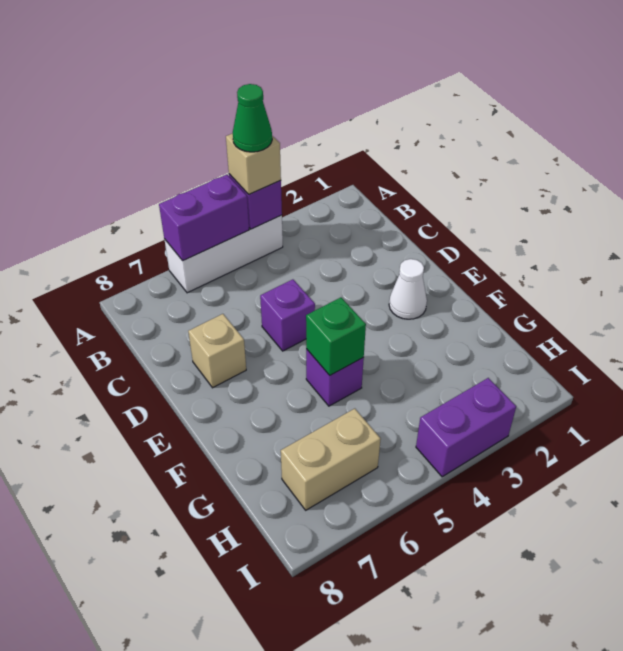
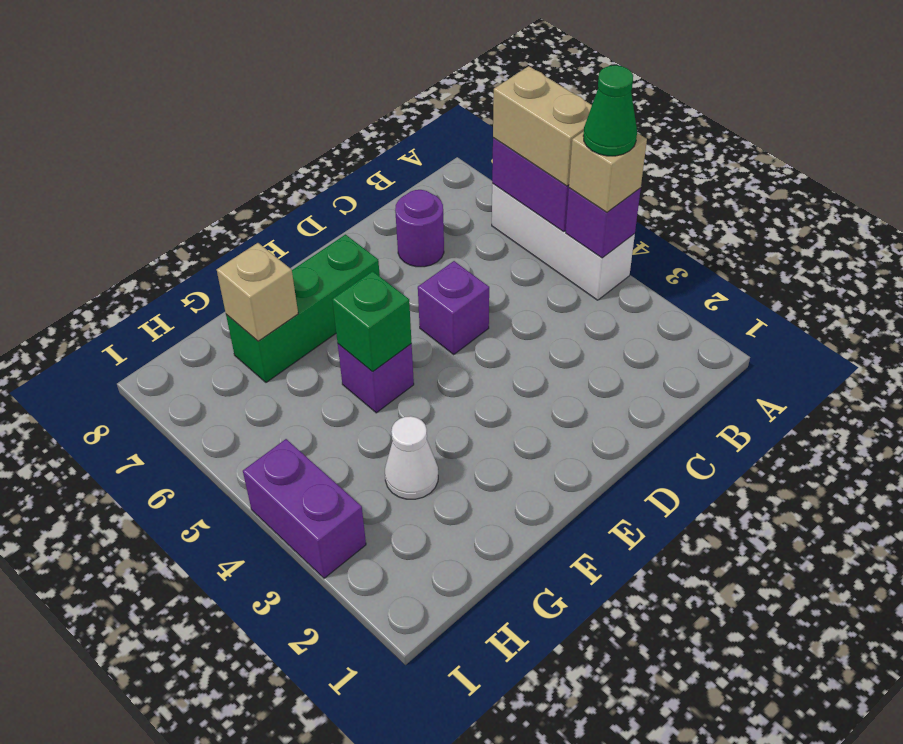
none -> purple round brick C7 level 1
tan brick D7 level 1 -> tan brick G7 level 2
white cone E2 level 1 -> white cone G3 level 1
none -> green brick E7:G7 level 1
tan brick H6:H7 level 1 -> tan brick A5:A6 level 3

